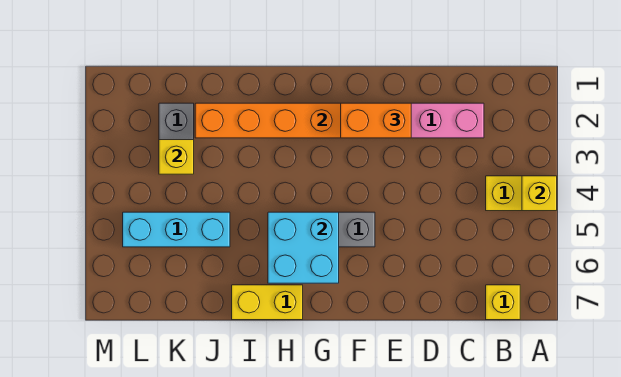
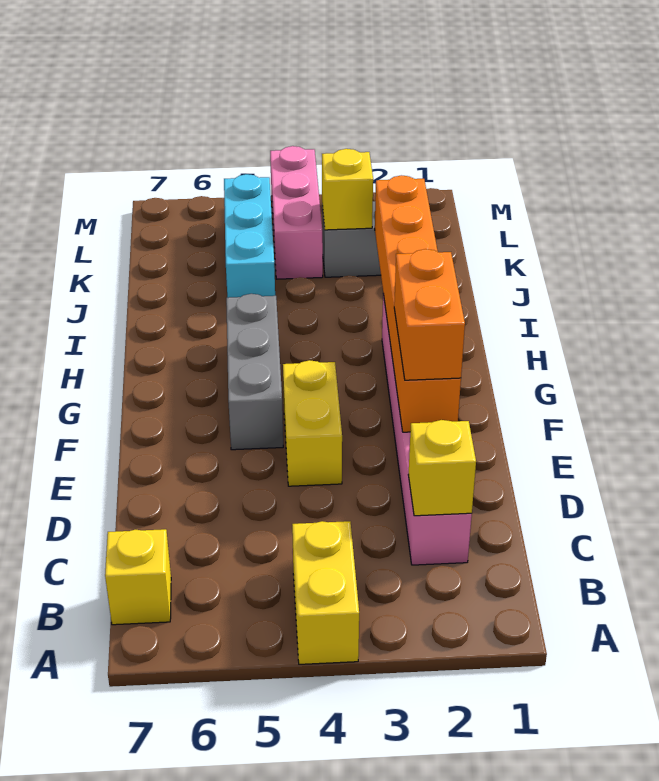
yellow brick A4 level 2 -> yellow brick C2 level 2
cyan brick G5:H6 level 2 -> none
yellow brick H7:I7 level 1 -> yellow brick E4:F4 level 1
none -> pink brick K4:M4 level 1

